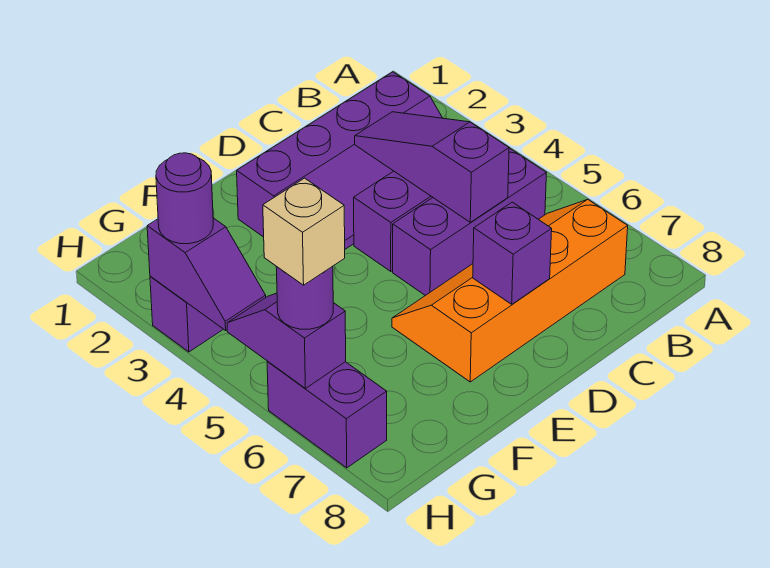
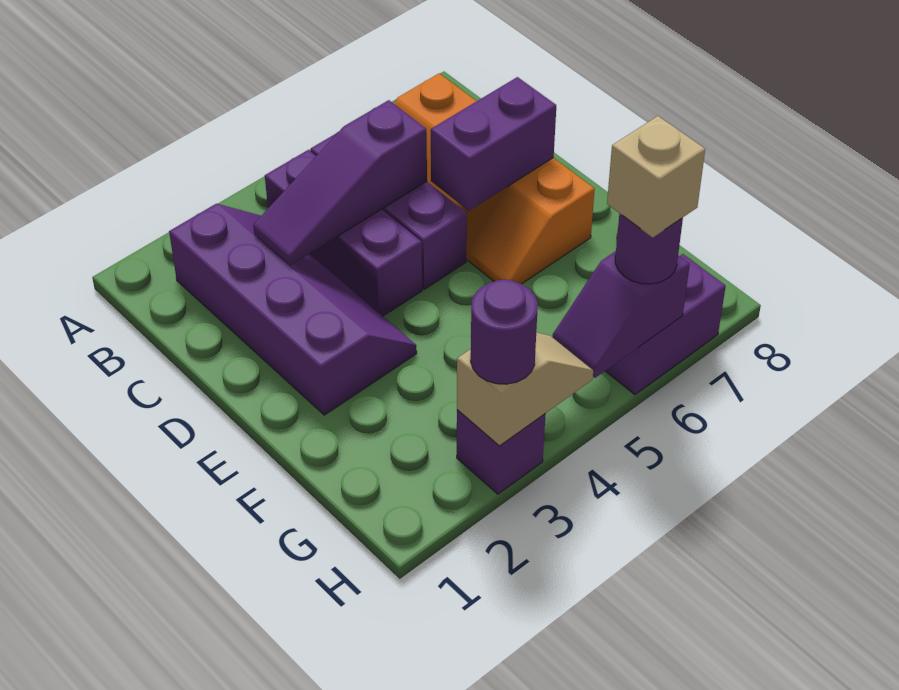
purple brick D7 level 2 -> purple brick D6:D7 level 2
purple slope H3:H4 level 2 top 3 -> tan slope H3:H4 level 2 top 3

